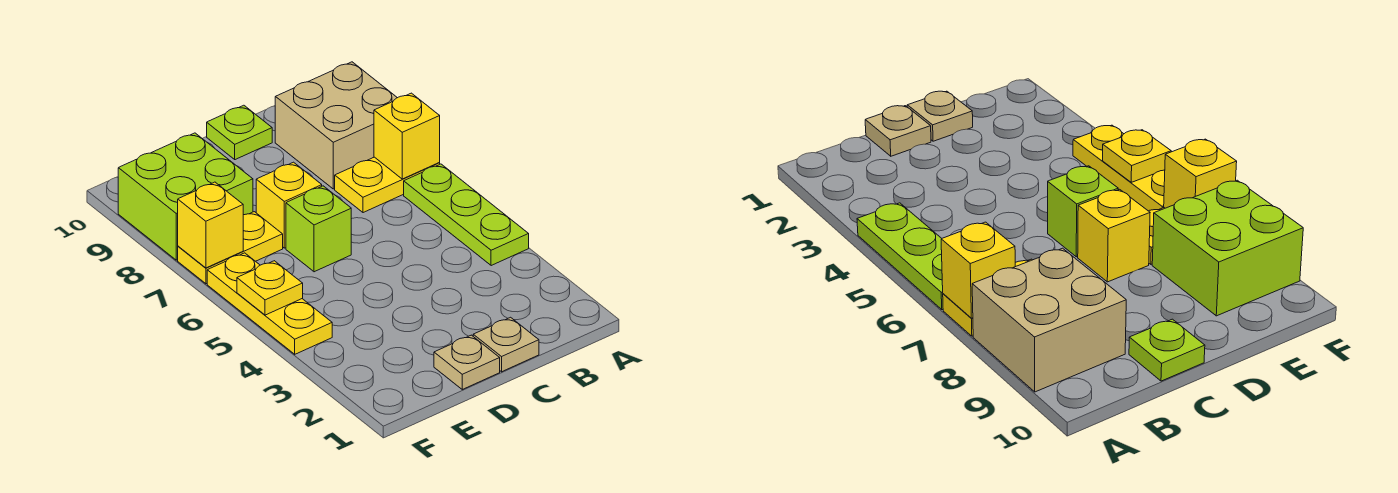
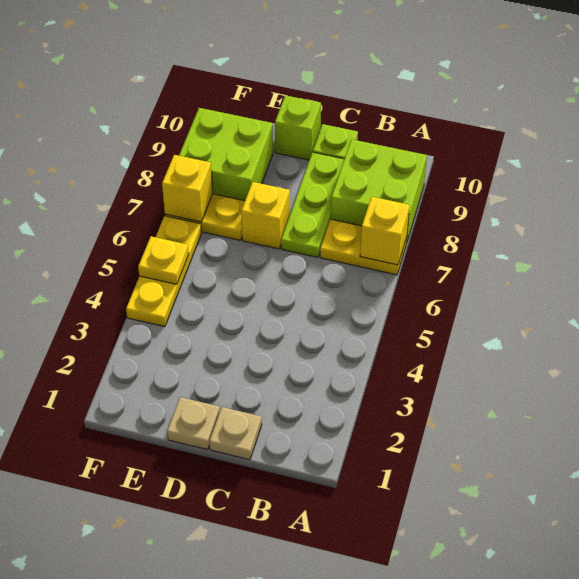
lime plate A4:A6 level 1 -> lime plate C7:C9 level 1
tan brick A8:B9 level 1 -> lime brick A8:B9 level 1
lime brick D6 level 1 -> lime brick D10 level 1

